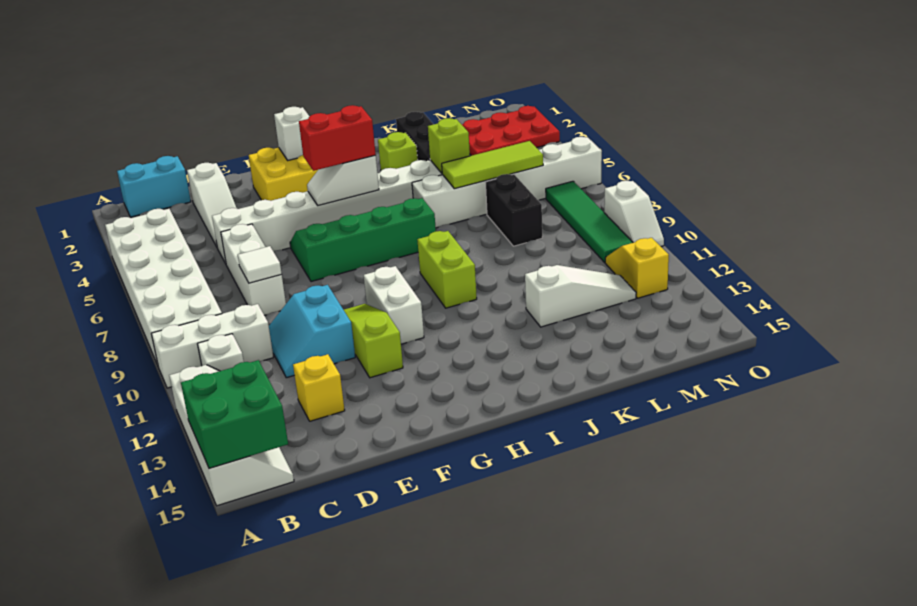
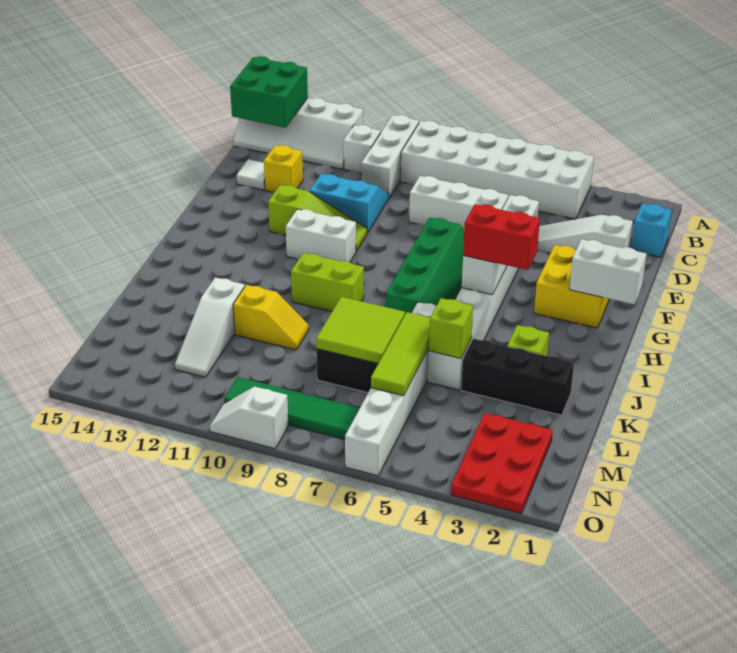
cyan brick B1:C1 level 1 -> cyan brick C1 level 1
white tile D8 level 2 -> white tile D14 level 1
white brick G2 level 2 -> white brick G1:G2 level 2
red brick G5:H5 level 3 -> red brick H4:H5 level 3
none -> lime tile K7:L8 level 2
yellow slope N11:N12 level 1 top 12 -> yellow slope K10:K11 level 1 top 11

